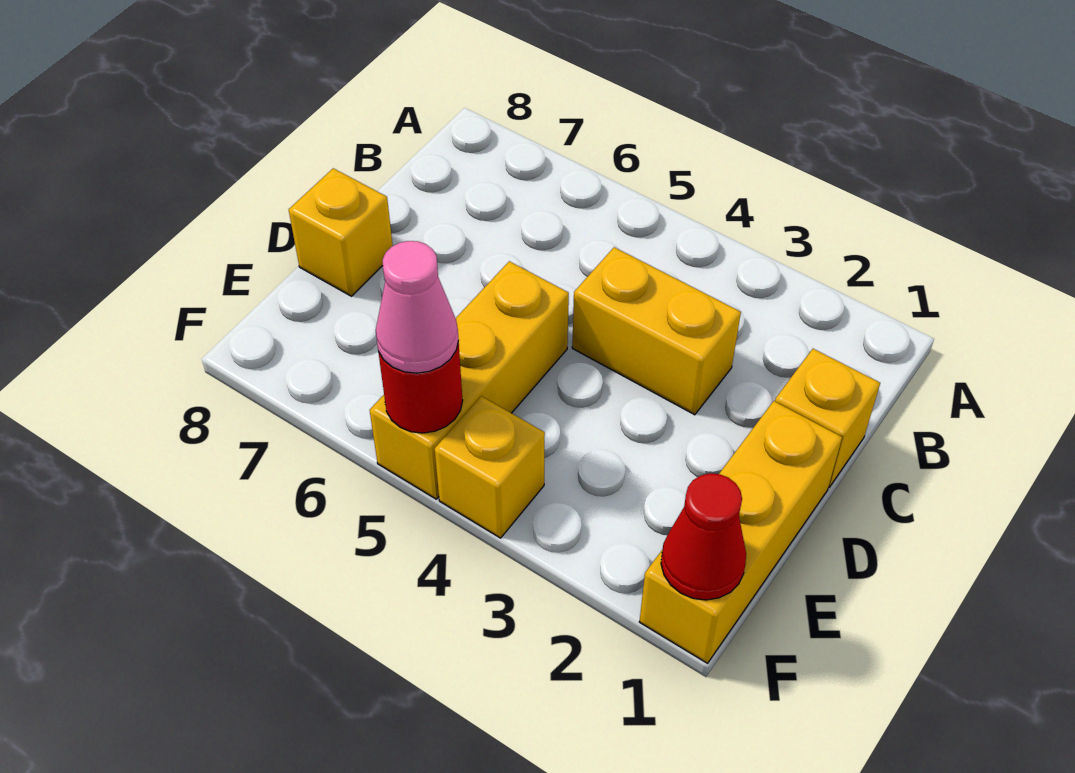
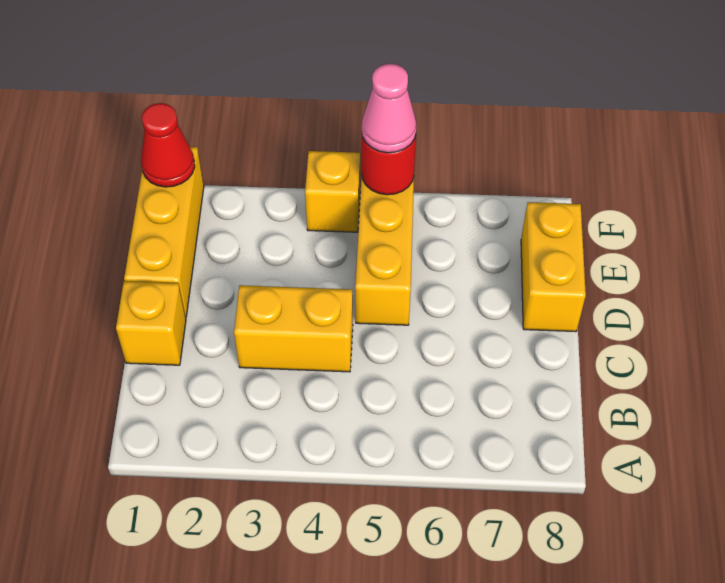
yellow brick D8 level 1 -> yellow brick D8:E8 level 1

